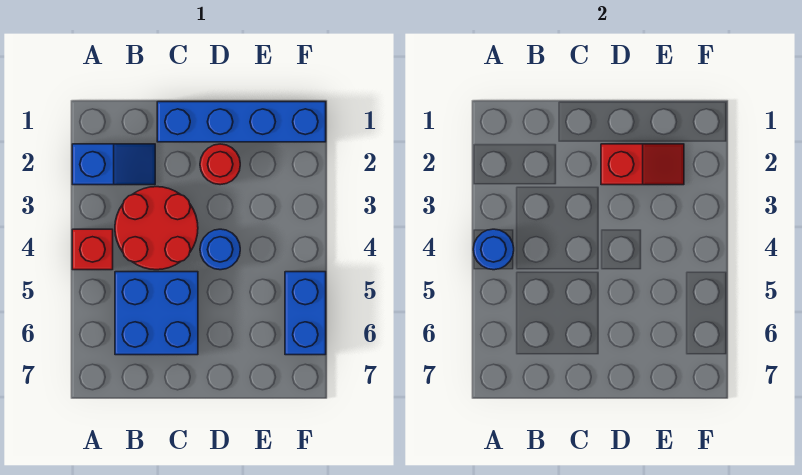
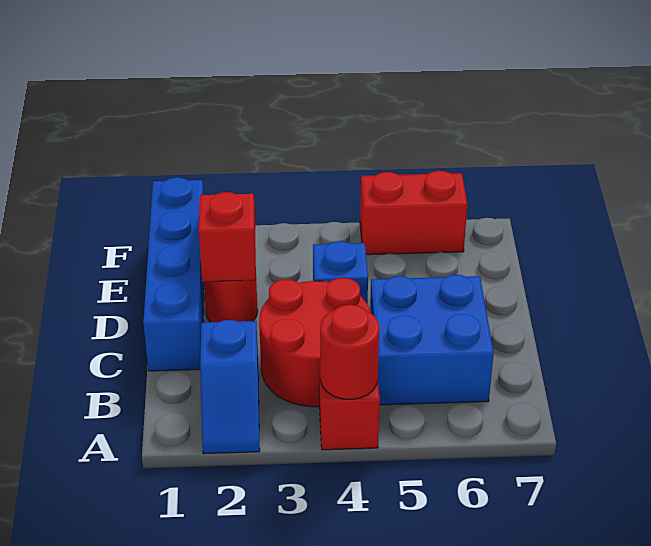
blue slope A2:B2 level 1 top A -> blue slope A2:B2 level 1 top B
blue round brick A4 level 2 -> red round brick A4 level 2
blue round brick D4 level 1 -> blue brick D4 level 1
blue brick F5:F6 level 1 -> red brick F5:F6 level 1

